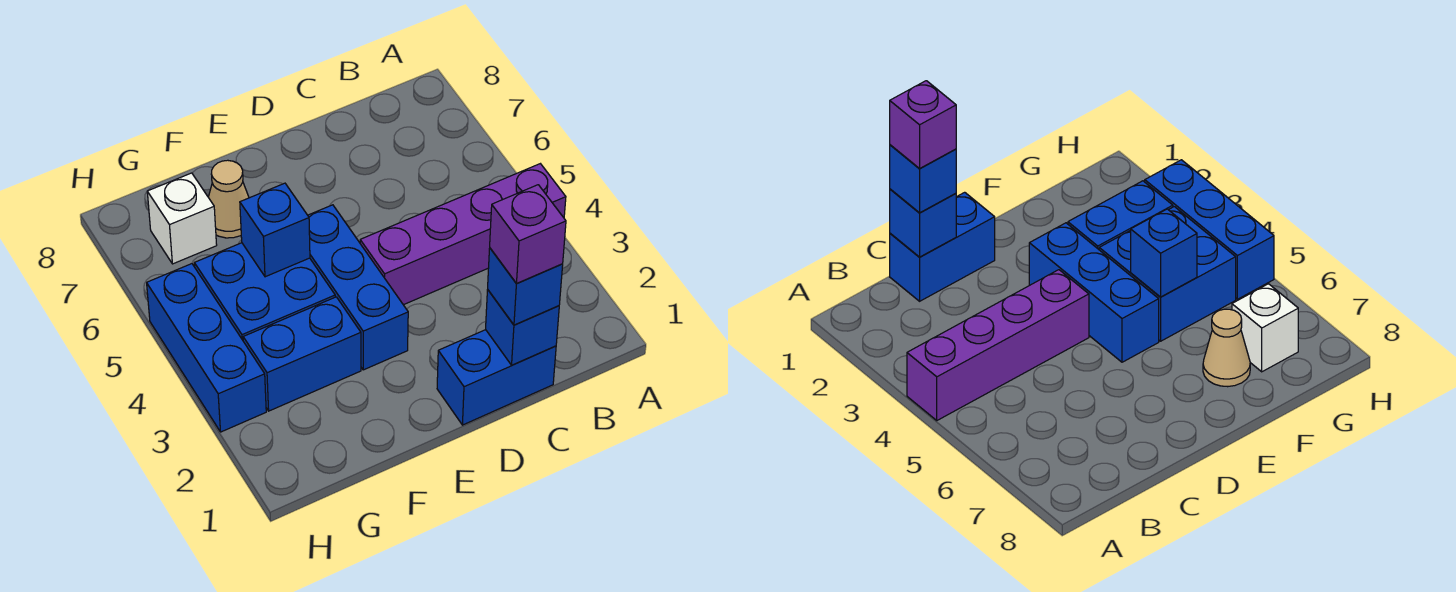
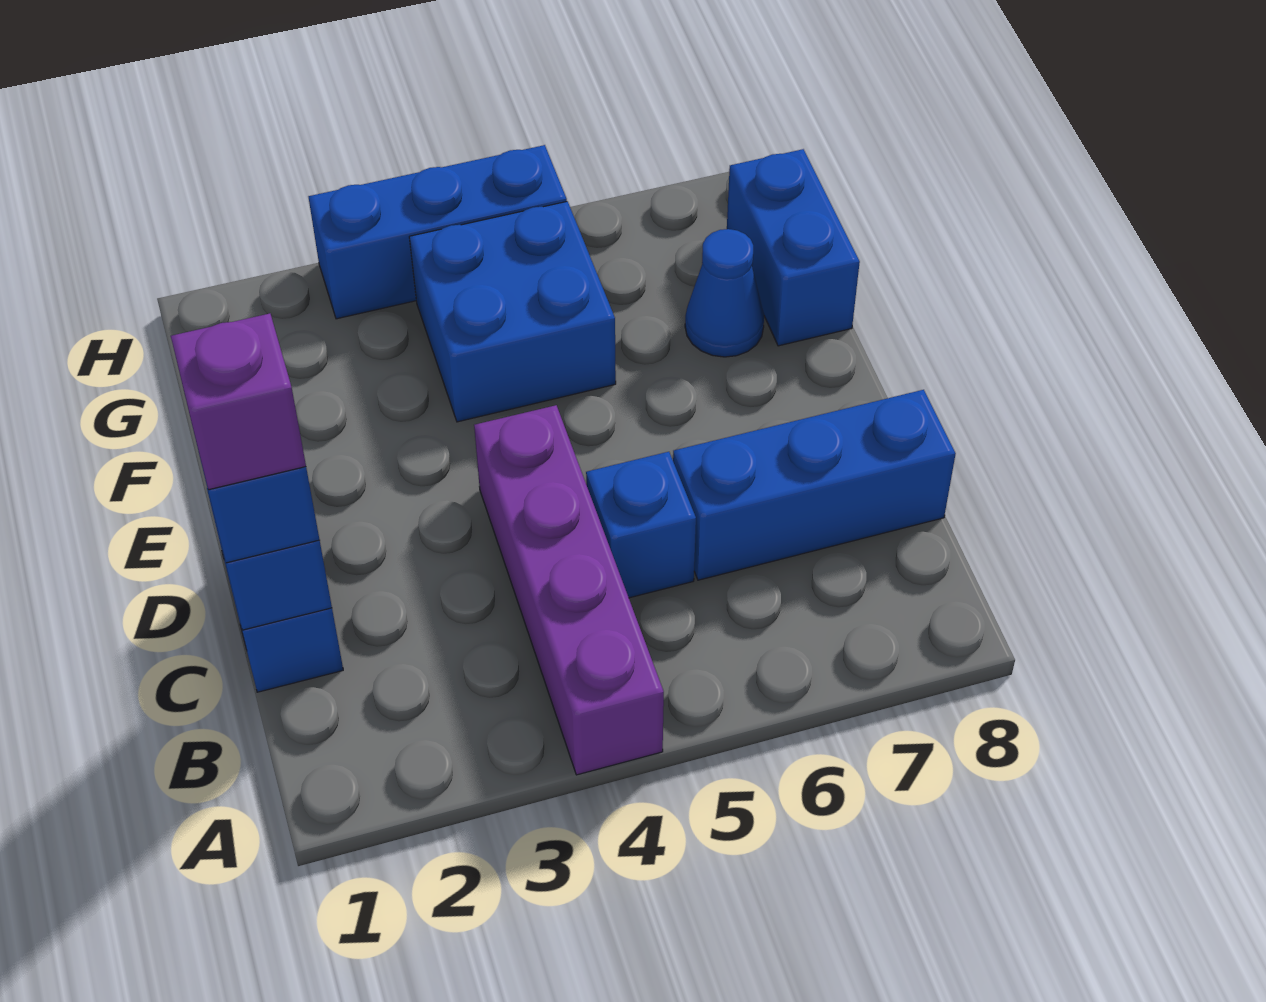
blue brick E3:E5 level 1 -> blue brick C6:C8 level 1
blue brick F3:G3 level 1 -> blue brick F8:G8 level 1
blue brick F5 level 2 -> blue brick C5 level 1
tan cone F7 level 1 -> blue cone F7 level 1
white brick G7 level 1 -> none

